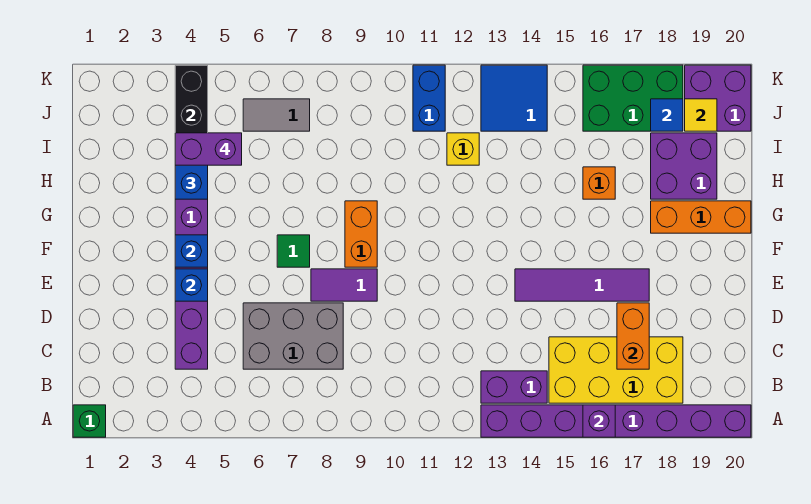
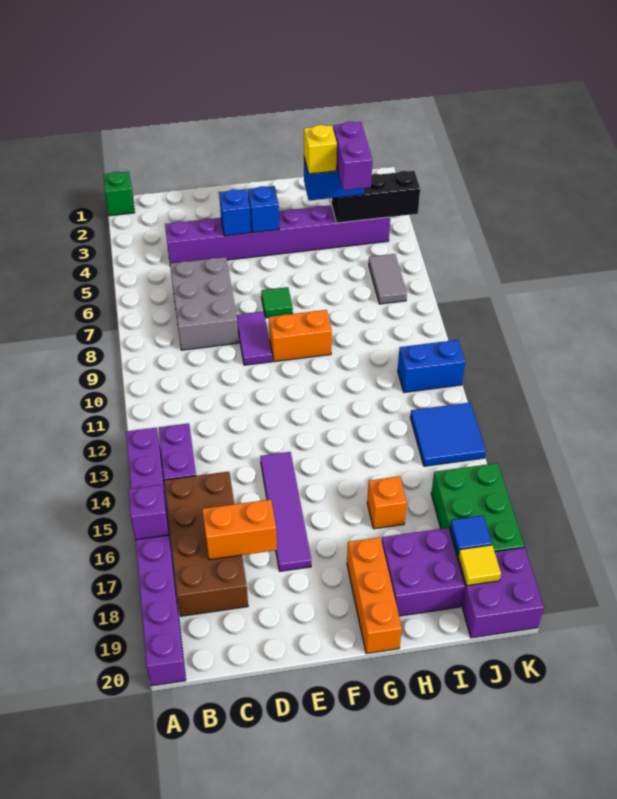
yellow brick B15:C18 level 1 -> brown brick B15:C18 level 1
yellow brick I12 level 1 -> yellow brick H4 level 4

